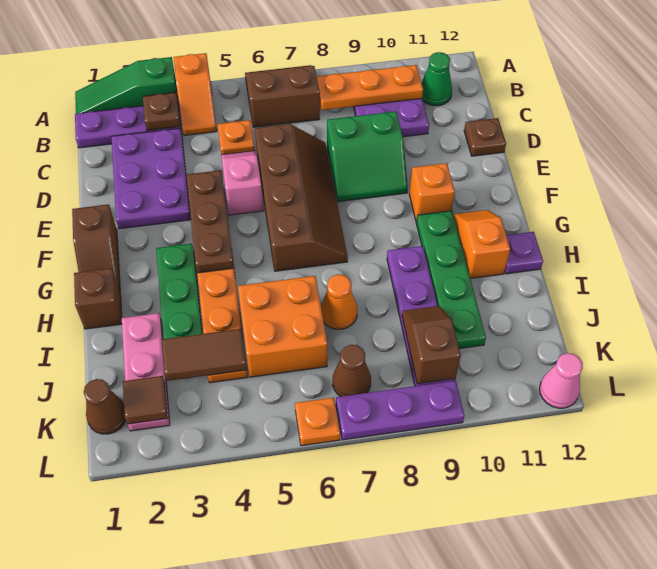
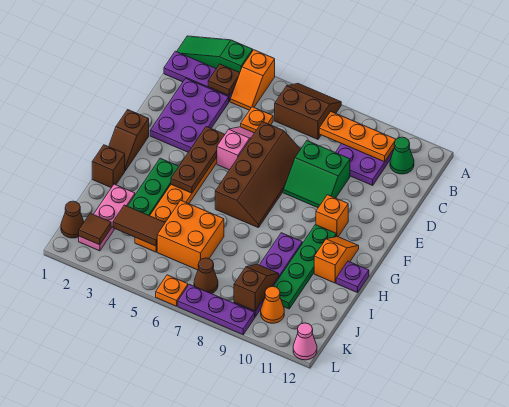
brown plate D12 level 1 -> none
orange cone I7 level 1 -> orange cone K10 level 1

